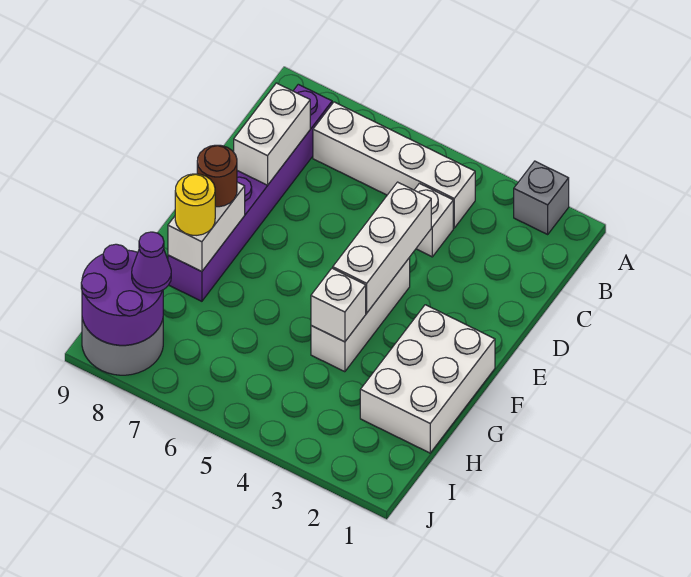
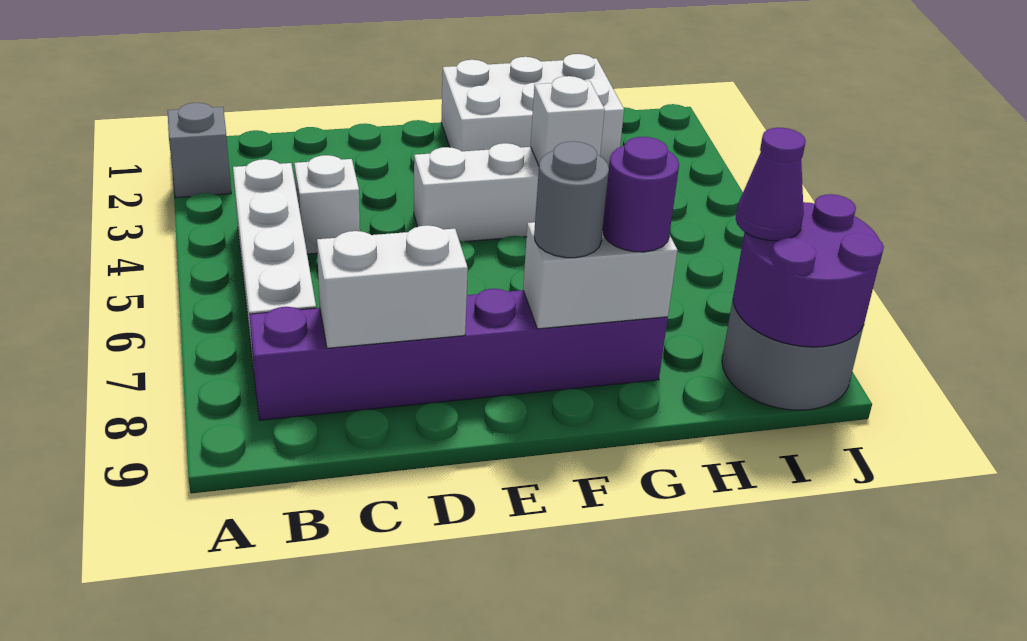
white brick D4:F4 level 2 -> none
brown round brick F8 level 3 -> grey round brick F8 level 3
yellow round brick G8 level 3 -> purple round brick G8 level 3

